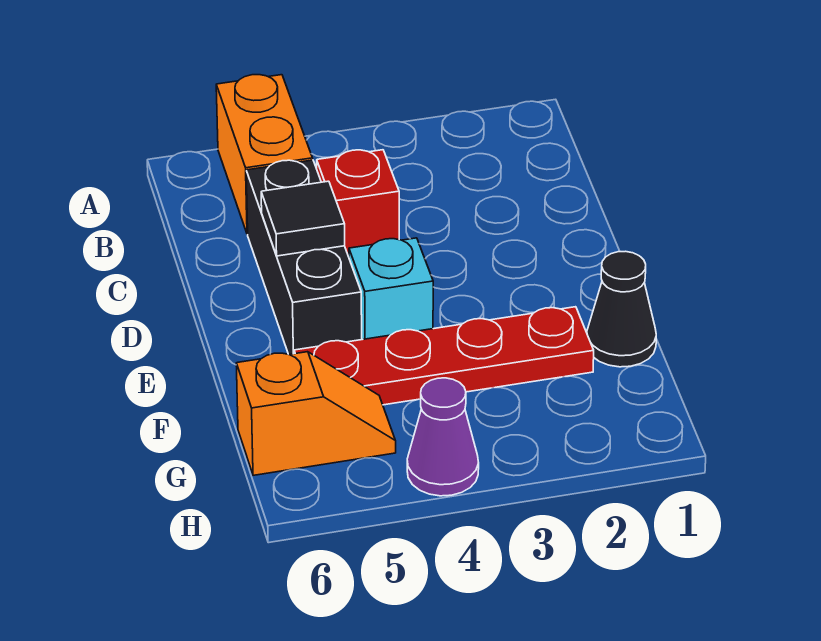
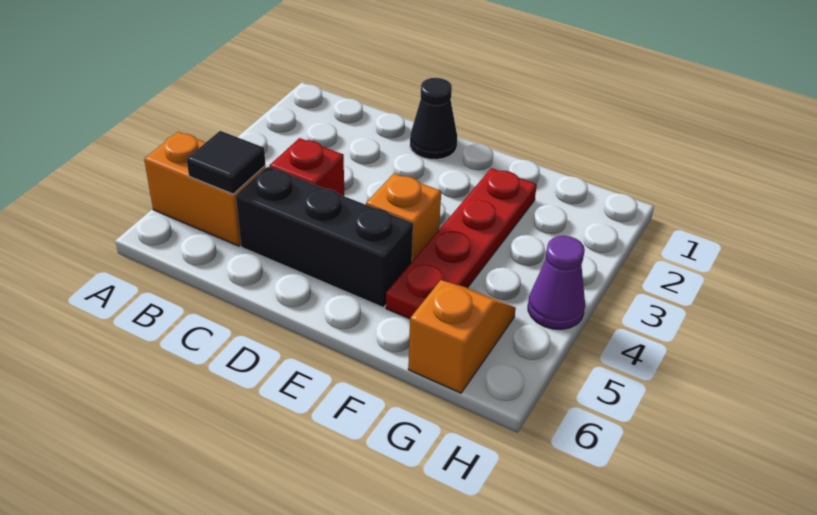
black tile D5 level 2 -> black tile B5 level 2
cyan brick E4 level 1 -> orange brick E4 level 1
black cone F1 level 1 -> black cone D1 level 1

